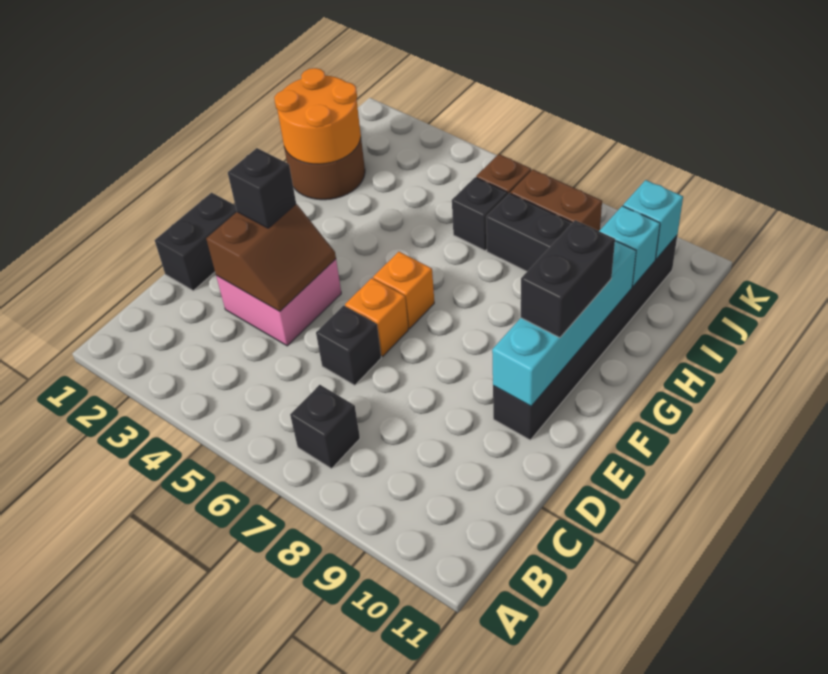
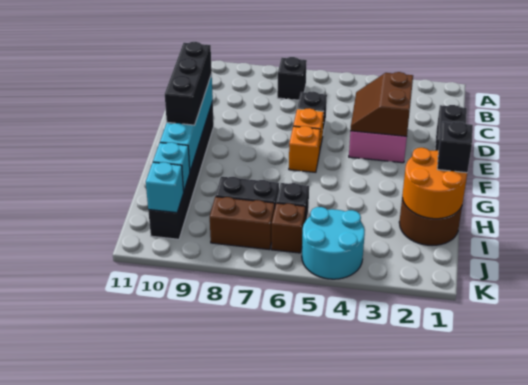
black brick E3 level 3 -> black brick H1 level 3
black brick F10:G10 level 3 -> black brick E10:G10 level 3
none -> cyan round brick J4:K5 level 1

